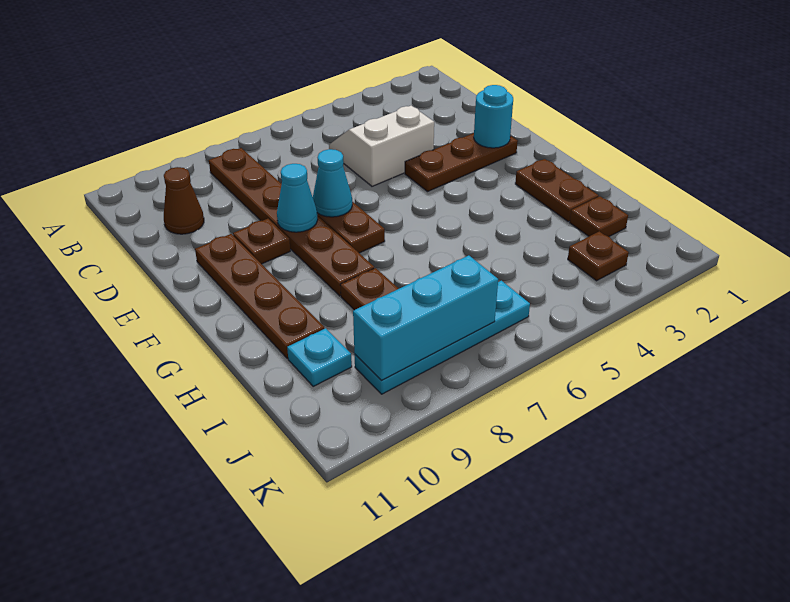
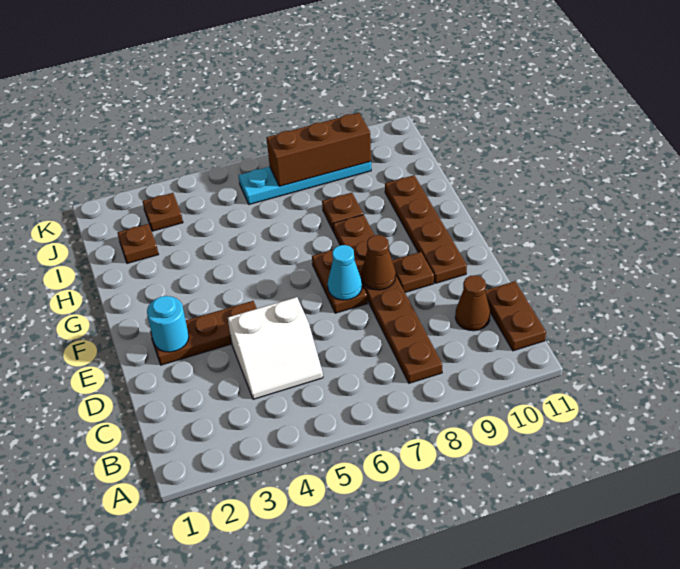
cyan cone E8 level 2 -> brown cone E8 level 2
brown plate G2:H2 level 1 -> brown plate B11:C11 level 1
cyan plate I10 level 1 -> none
cyan brick J7:J9 level 2 -> brown brick J7:J9 level 2

